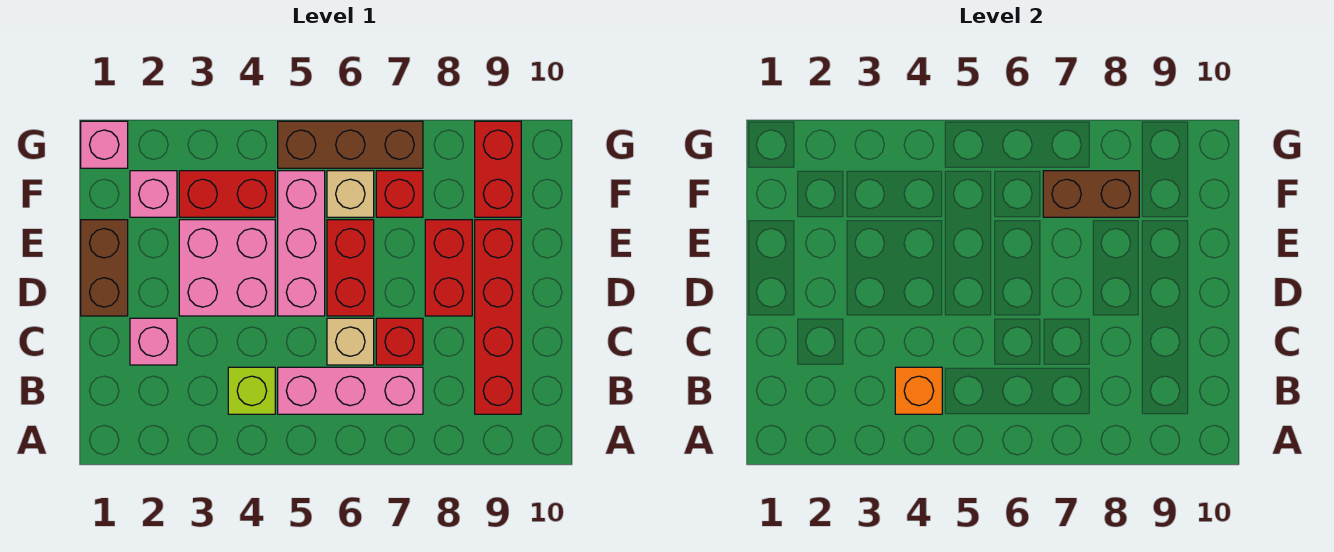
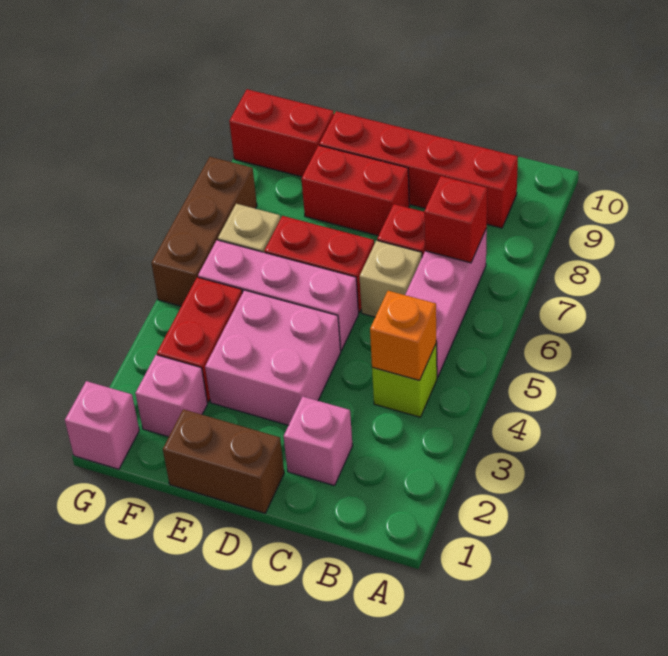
red brick F7 level 1 -> red brick B7 level 2
brown brick F7:F8 level 2 -> none

